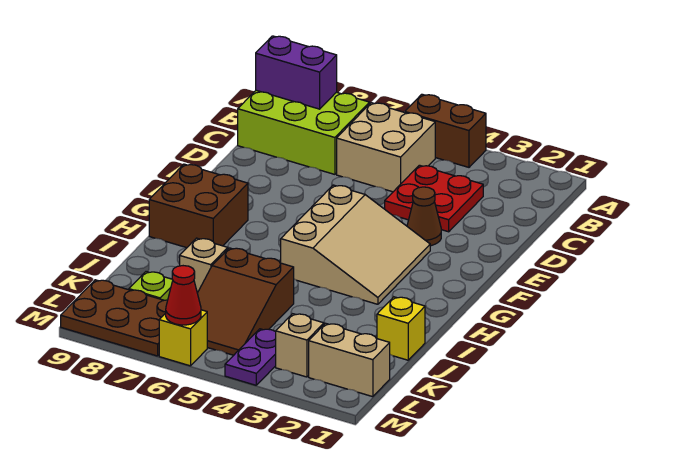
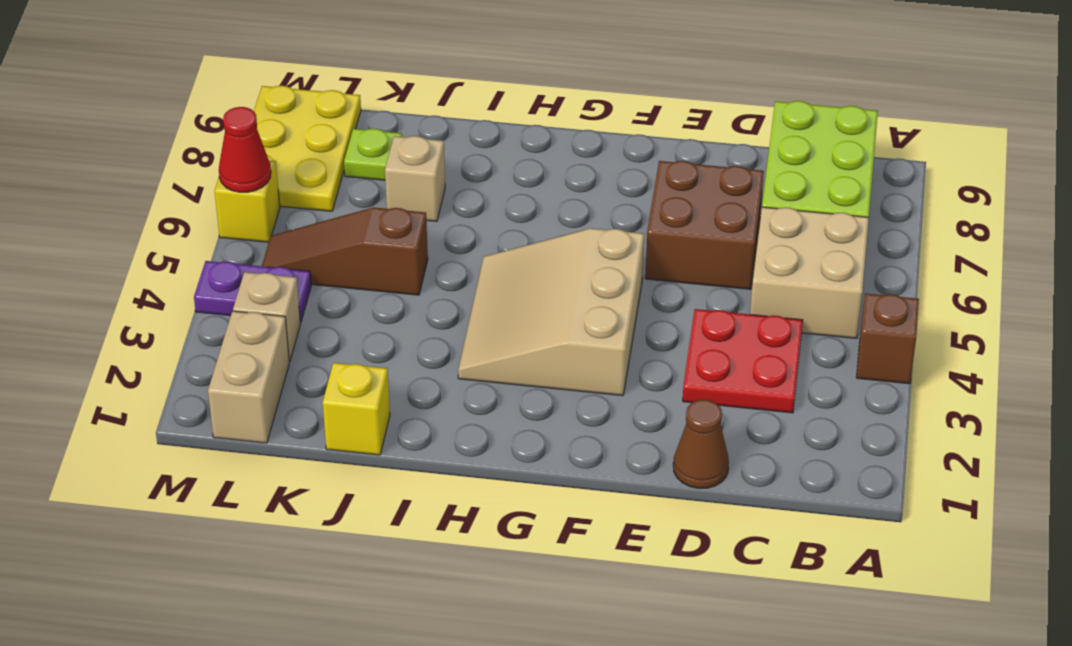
brown brick A4:A5 level 1 -> brown brick A4 level 1
purple brick B8:B9 level 2 -> none
brown cone E3 level 1 -> brown cone D1 level 1
tan slope F3:H5 level 1 top 5 -> tan slope F3:H5 level 1 top F
brown brick G8:H9 level 1 -> brown brick D6:E7 level 1
brown slope J5:L6 level 1 top J -> brown slope J5:L5 level 1 top J
brown plate L7:M9 level 1 -> yellow plate L7:M9 level 1

